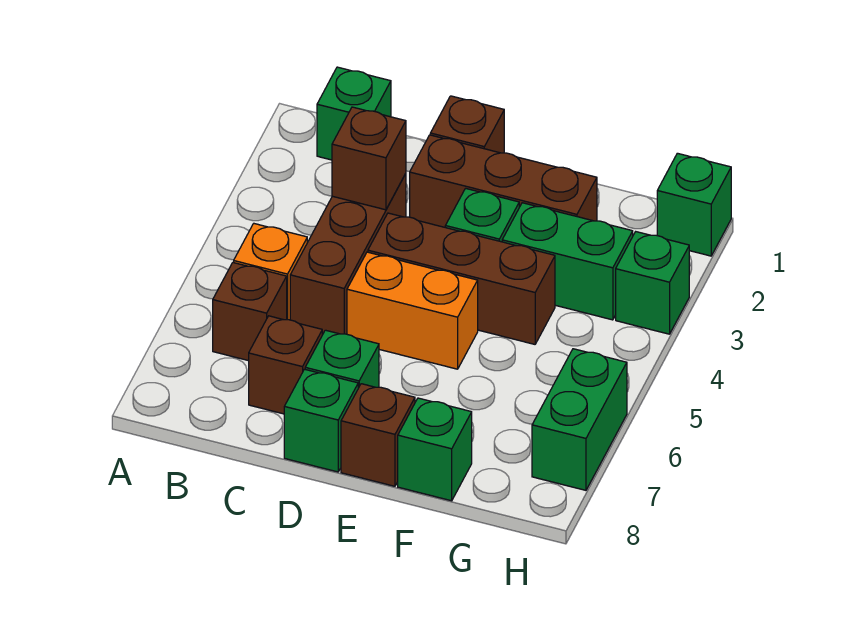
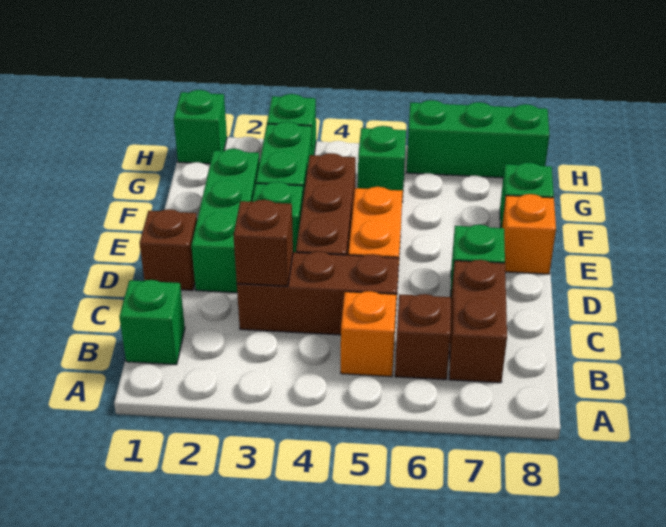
brown brick C7 level 1 -> brown brick B7:C7 level 1
brown brick D2:F2 level 1 -> green brick D2:F2 level 1
green brick D8 level 1 -> green brick G5 level 1
brown brick E8 level 1 -> orange brick E8 level 1
green brick H6:H7 level 1 -> green brick H6:H8 level 1

